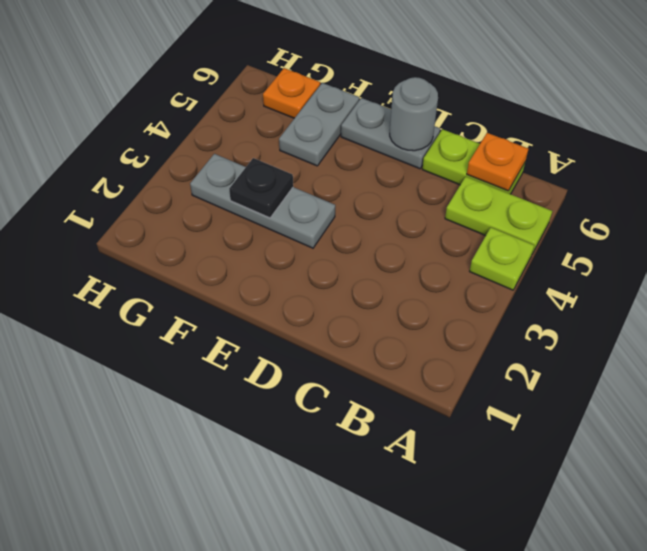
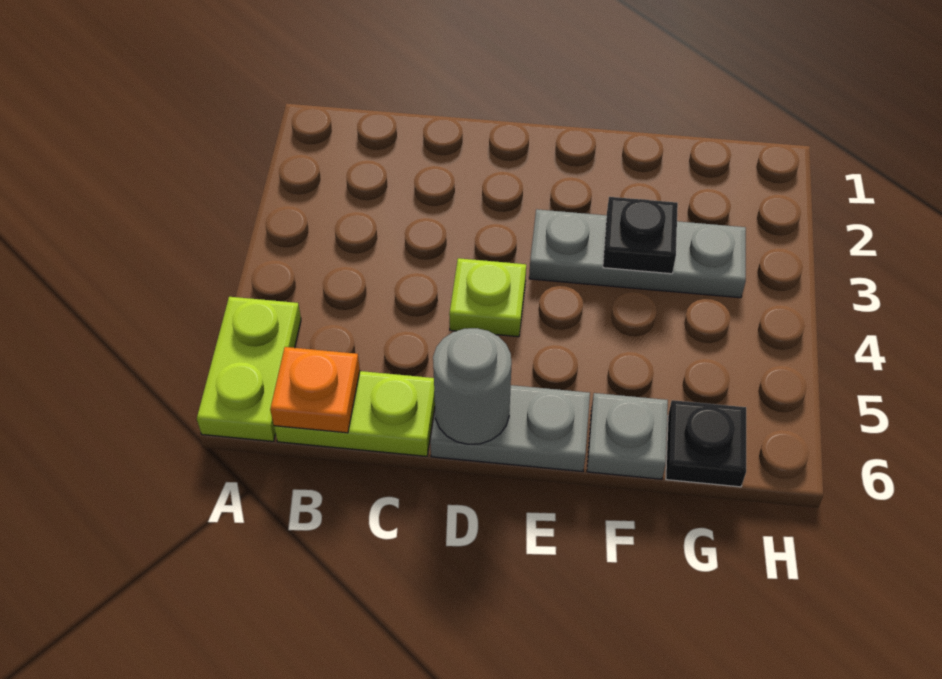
lime plate A4 level 1 -> lime plate D4 level 1
lime plate A5:B5 level 1 -> lime plate A5:A6 level 1
grey plate F5:F6 level 1 -> grey plate F6 level 1
orange plate G6 level 1 -> black plate G6 level 1

